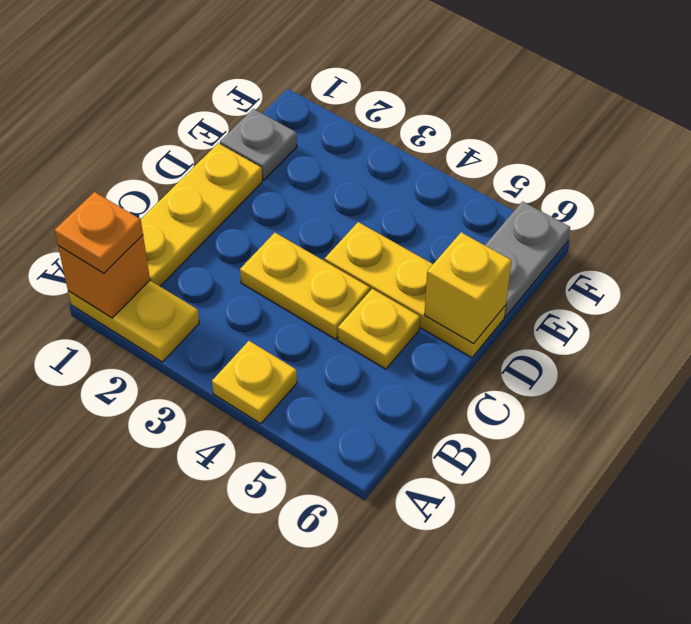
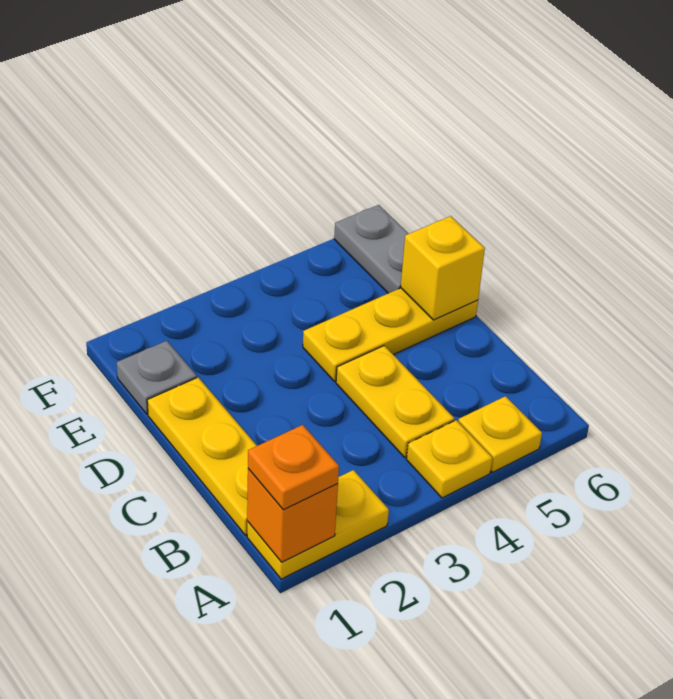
yellow plate C3:C4 level 1 -> yellow plate B4:C4 level 1
yellow plate C5 level 1 -> yellow plate A5 level 1

